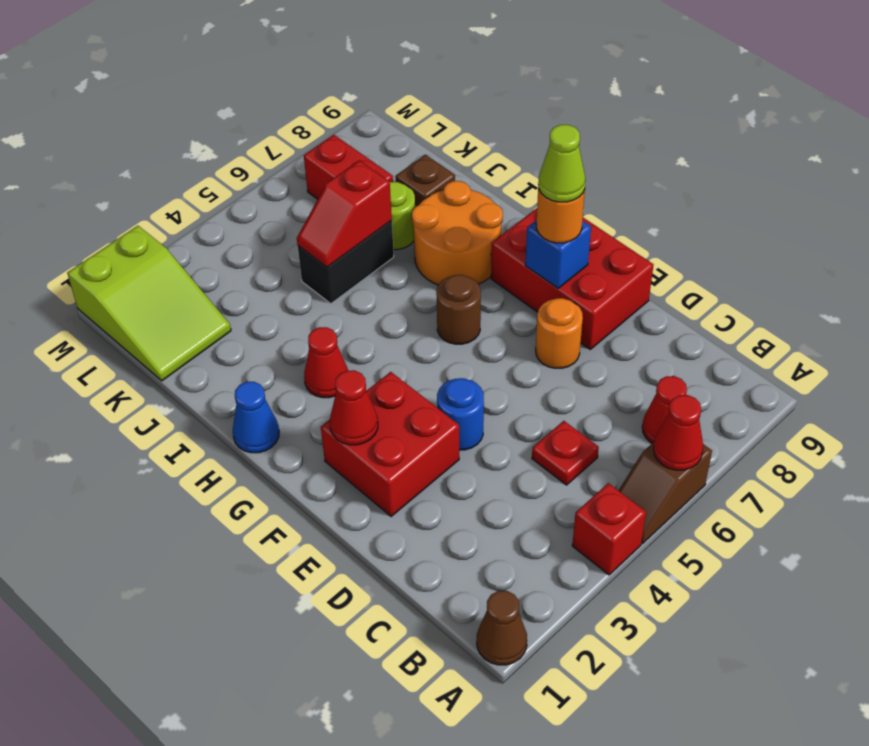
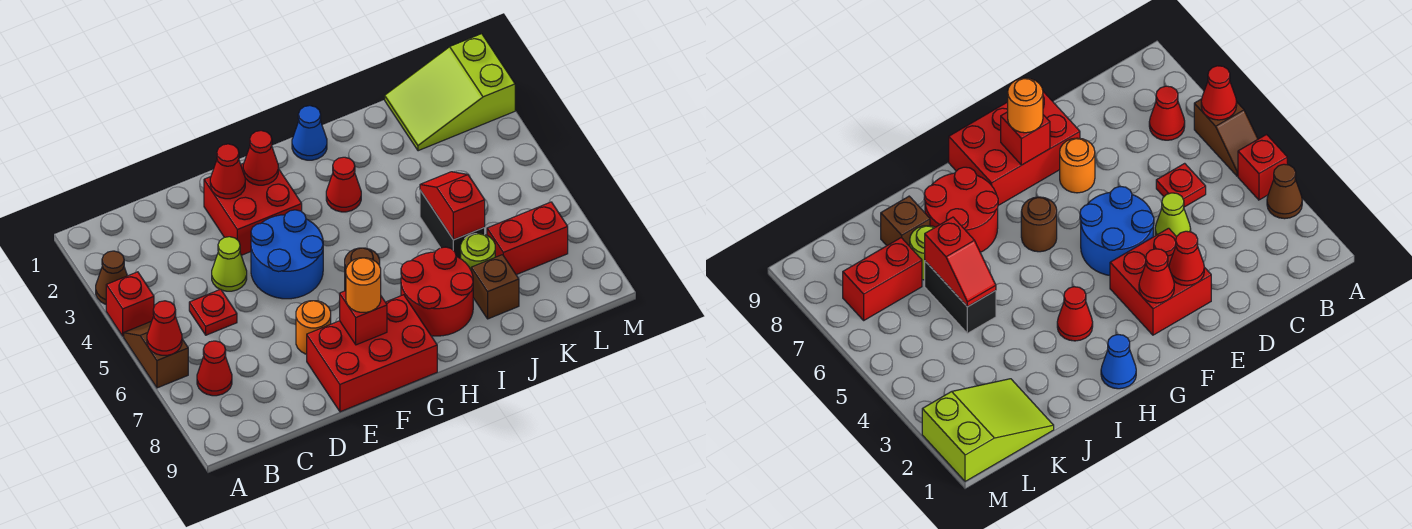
brown cone A1 level 1 -> brown cone A3 level 1
none -> red cone E2 level 2
blue round brick E4 level 1 -> blue round brick E4:F5 level 1
blue brick F8 level 2 -> red brick F8 level 2
lime cone F8 level 4 -> lime cone D4 level 1
orange round brick H7:I8 level 1 -> red round brick H7:I8 level 1

